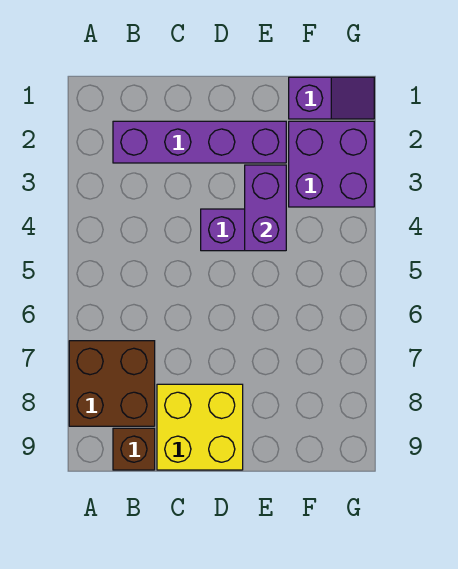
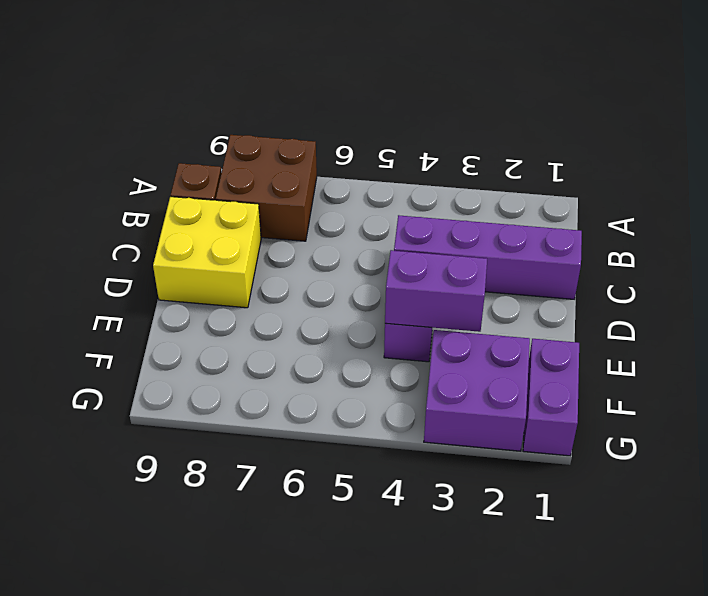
purple brick B2:E2 level 1 -> purple brick C1:C4 level 1
purple slope F1:G1 level 1 top F -> purple brick F1:G1 level 1

